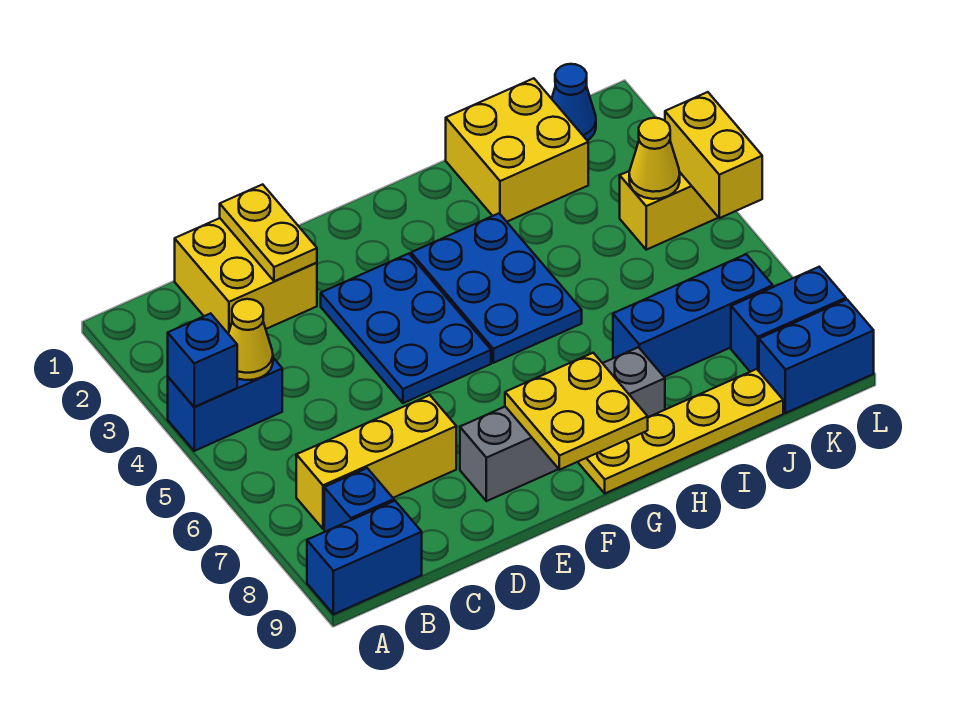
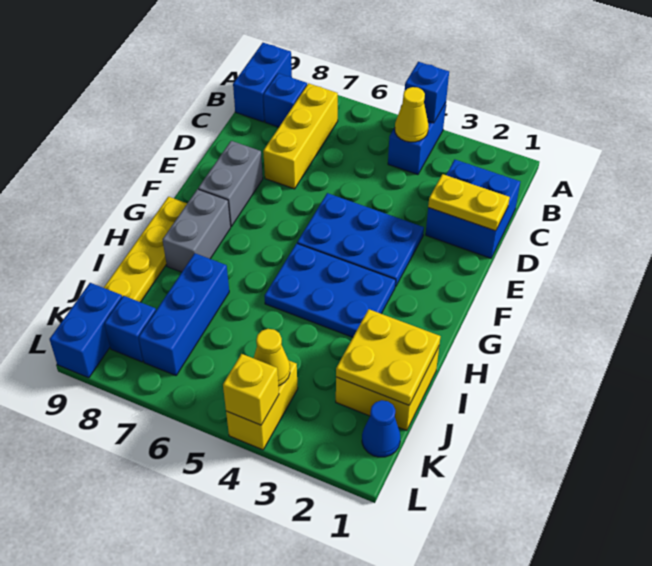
yellow brick C1:D2 level 1 -> blue brick C1:D2 level 1
yellow plate F8:G9 level 2 -> yellow plate I1:J2 level 2
blue brick K8:L8 level 1 -> blue brick K8 level 1
yellow brick L4:L5 level 2 -> yellow brick L4 level 2

